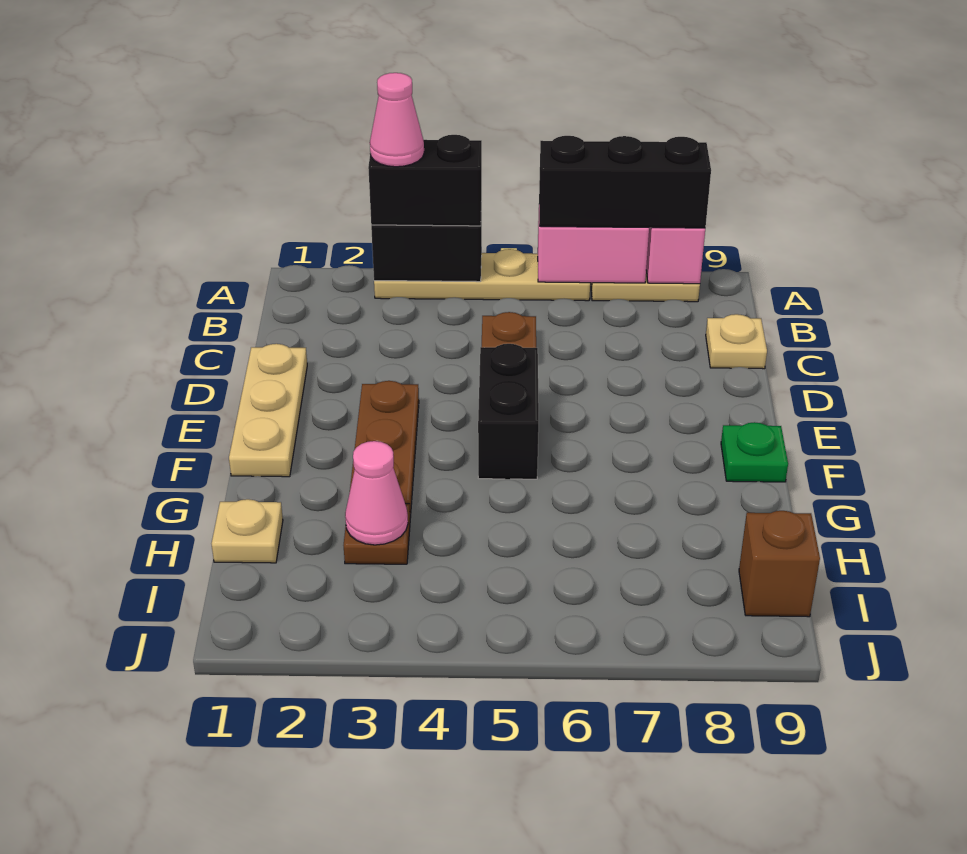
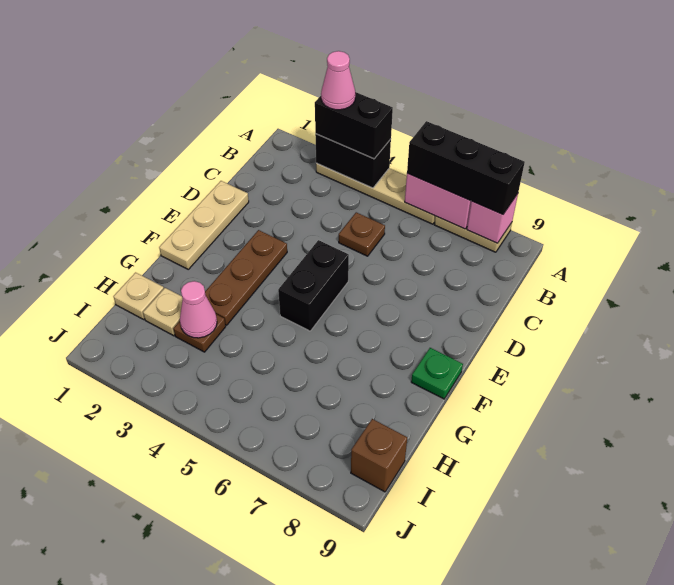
tan plate C9 level 1 -> tan plate H2 level 1

